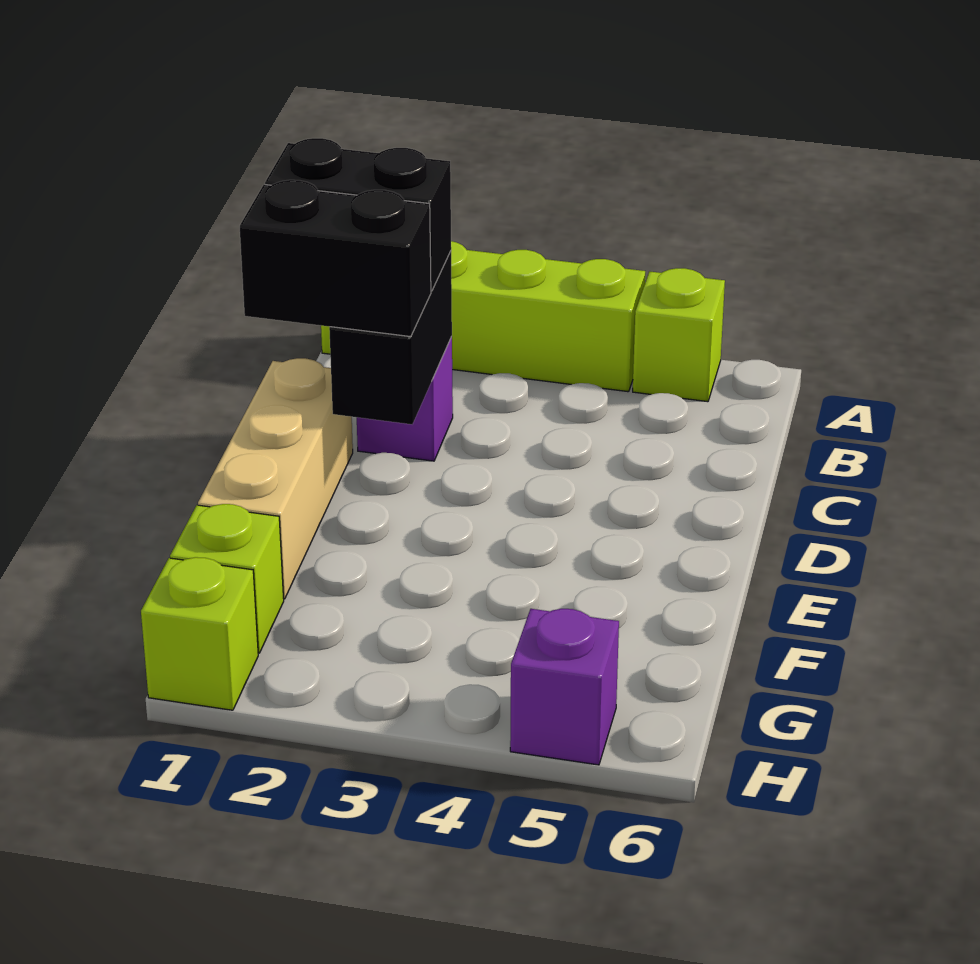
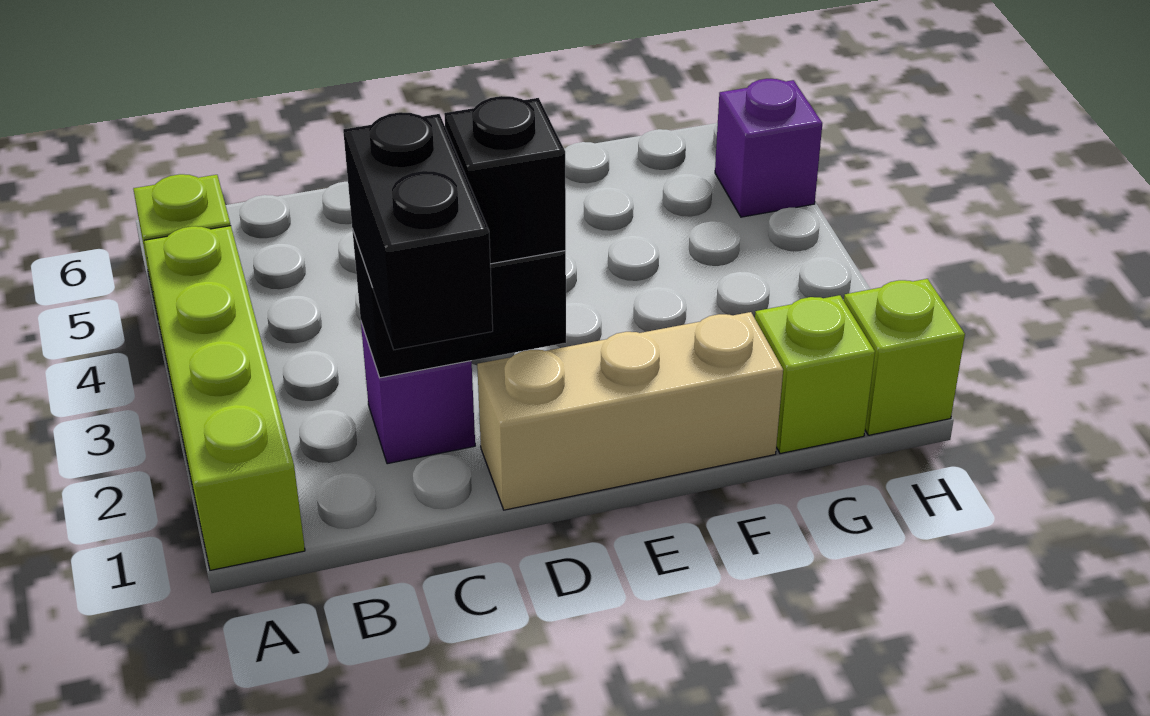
black brick D1:D2 level 3 -> black brick D2 level 3

